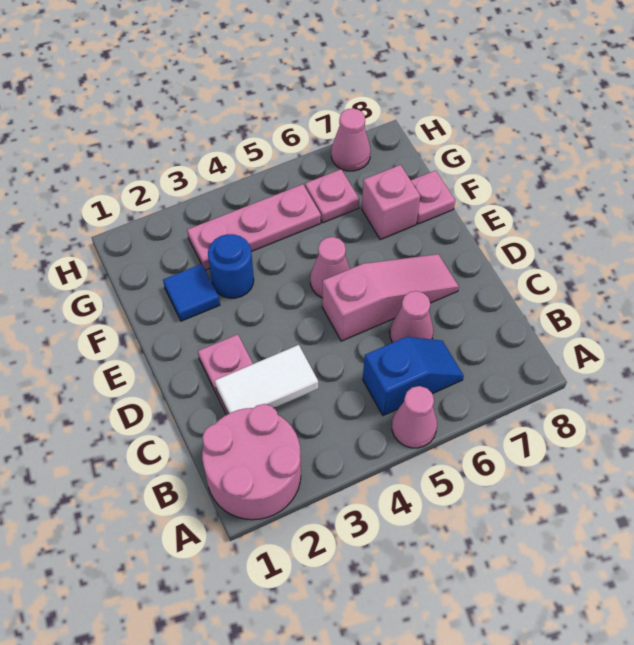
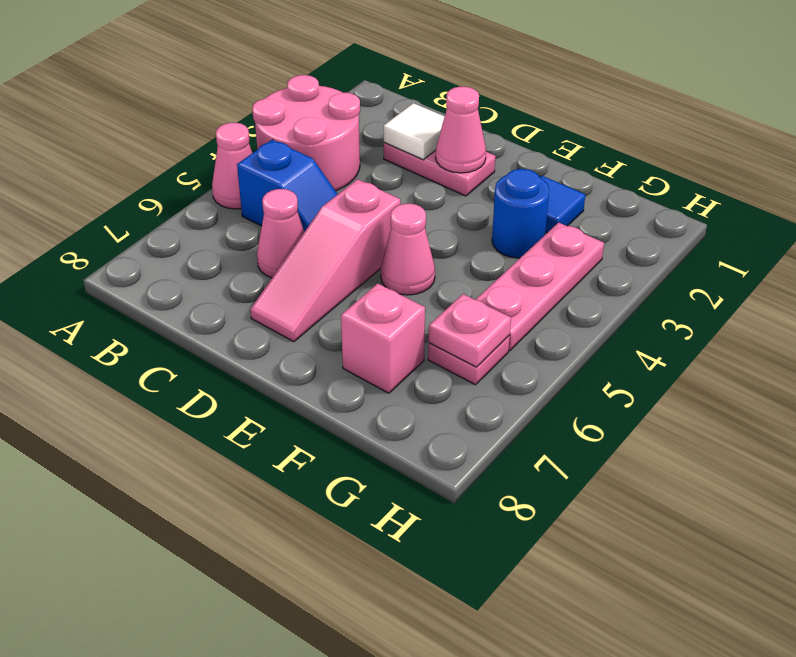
pink round brick A1:B2 level 1 -> pink round brick A3:B4 level 1
blue slope B5:B6 level 1 top 5 -> blue slope B5:C5 level 1 top B
white tile C2:C3 level 2 -> white tile C2 level 2
pink plate F8 level 1 -> pink plate G6 level 2
pink cone H7 level 1 -> pink cone D2 level 2

